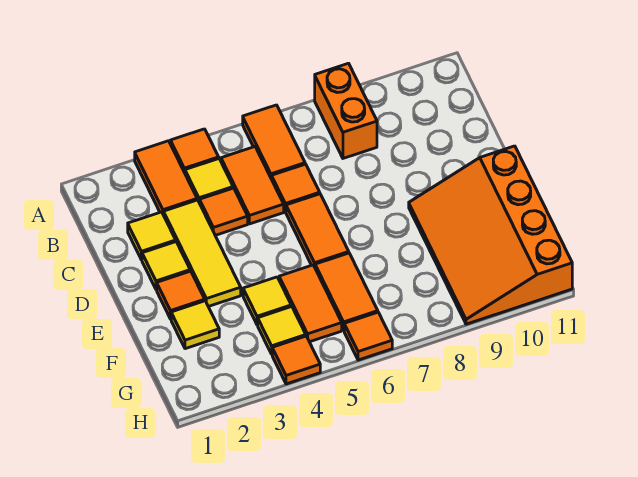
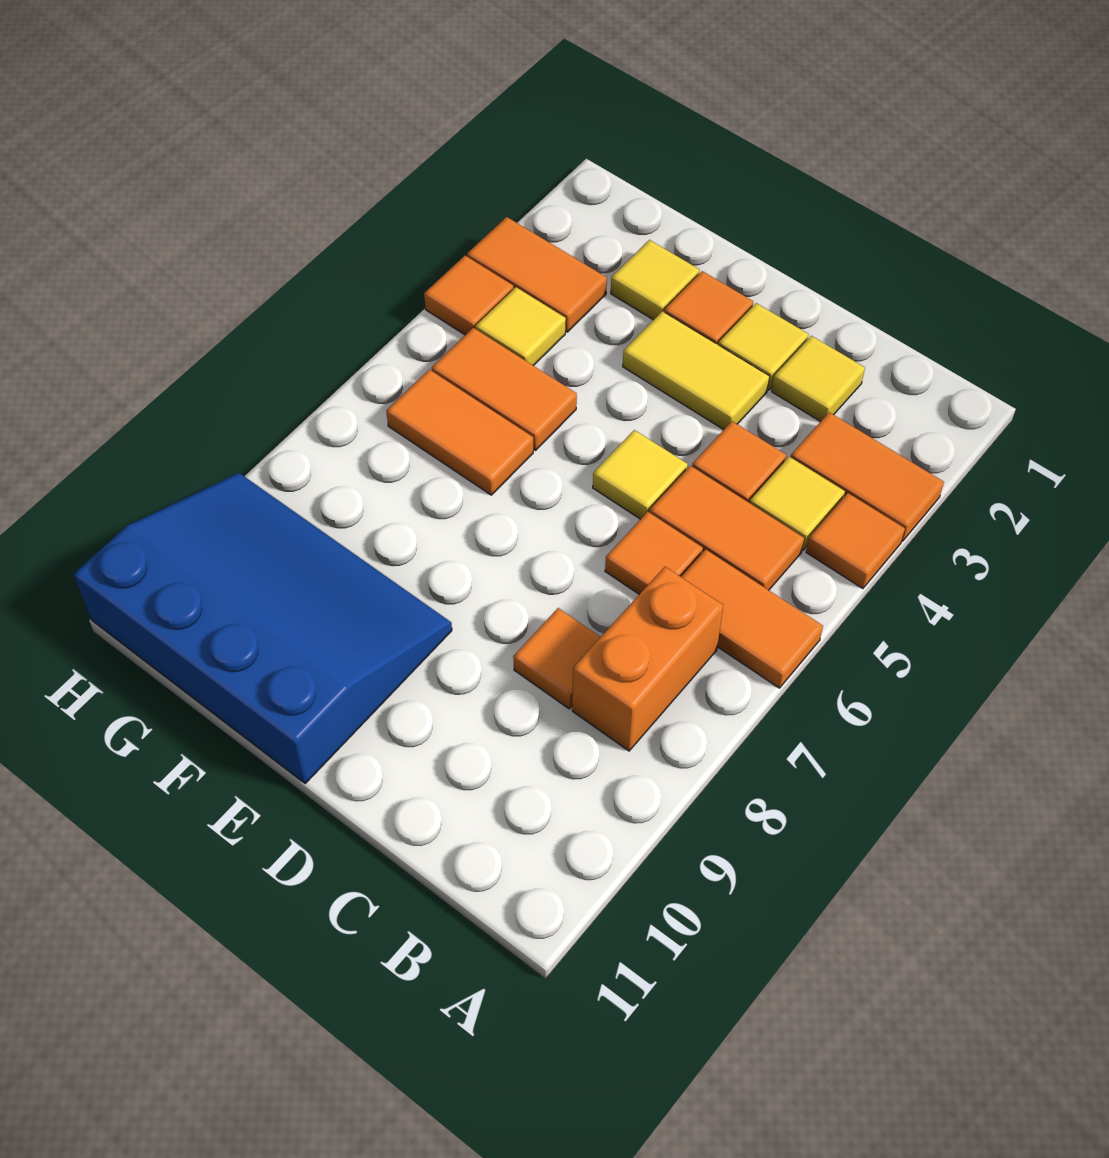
orange brick A8:B8 level 1 -> orange brick B7:B8 level 1
yellow tile C3:E3 level 1 -> yellow tile D3:E3 level 1
orange tile D6:E6 level 1 -> orange tile G3:H3 level 1
orange slope E9:H11 level 1 top 11 -> blue slope E9:H11 level 1 top 11
yellow tile F4 level 1 -> yellow tile D5 level 1
orange tile H6 level 1 -> orange tile C8 level 1

